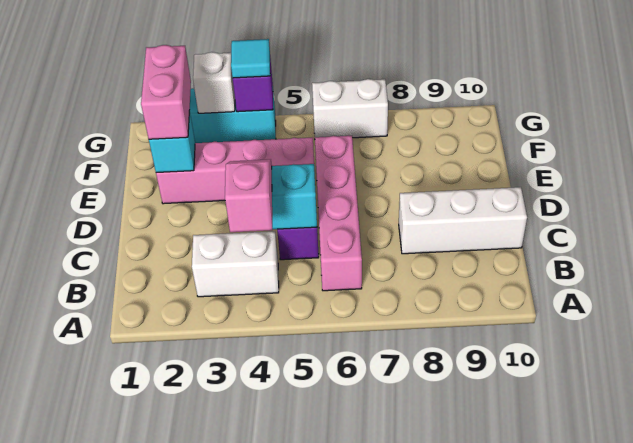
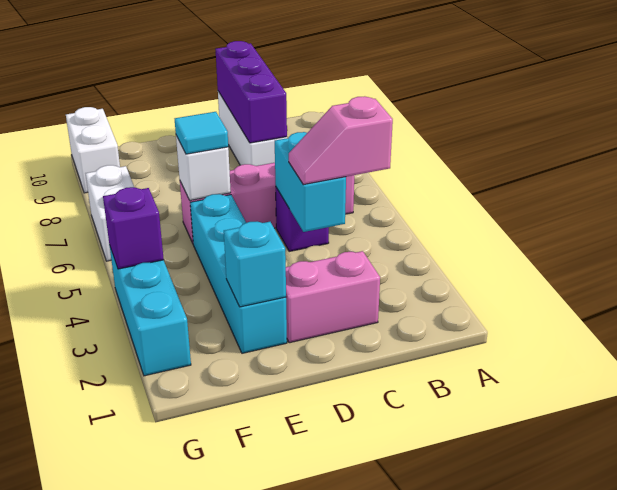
white brick B3:B4 level 1 -> white brick G9:G10 level 1
none -> purple brick C8:C10 level 2
pink brick E2:E5 level 1 -> cyan brick E2:E5 level 1
pink brick E2:F2 level 3 -> pink brick C2:D2 level 1
white brick G3 level 2 -> white brick E6 level 2
cyan tile G4 level 3 -> cyan tile E6 level 3

